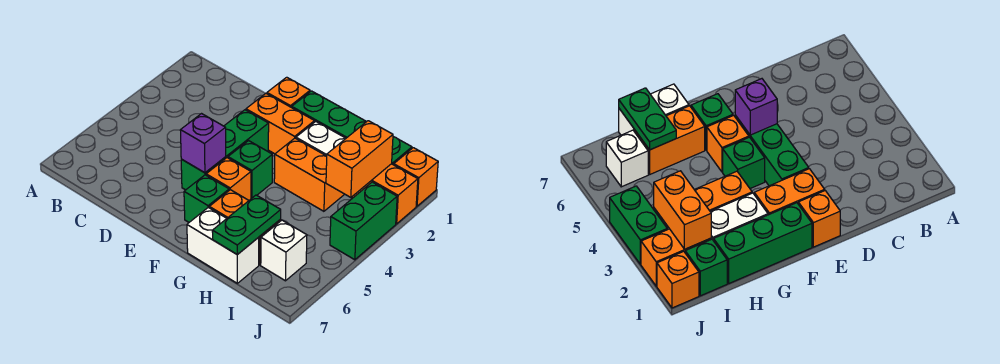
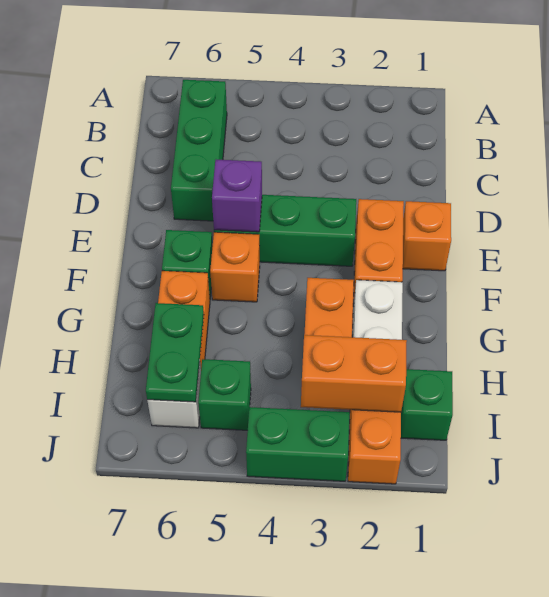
green brick F1:H1 level 1 -> green brick B6:D6 level 1
green brick F4 level 1 -> green brick I5 level 1
white brick G7:H7 level 1 -> none
green plate H6:H7 level 2 -> green plate H6:I6 level 2
orange brick J1 level 1 -> none

